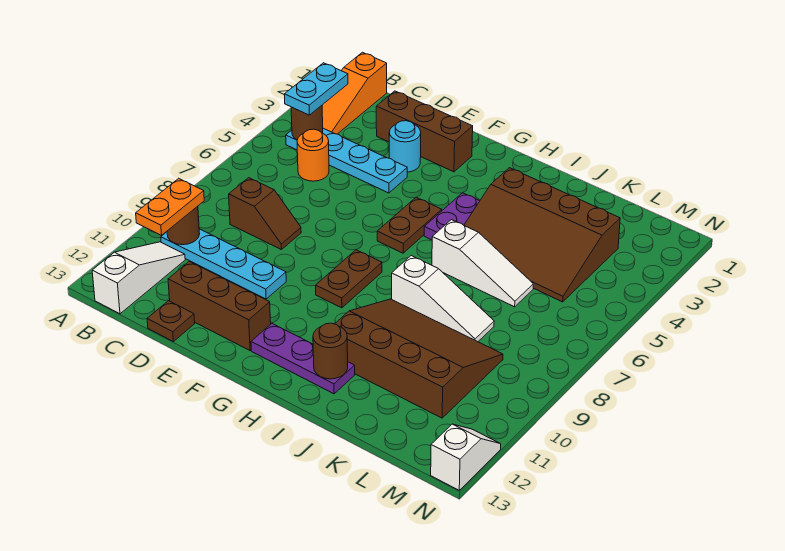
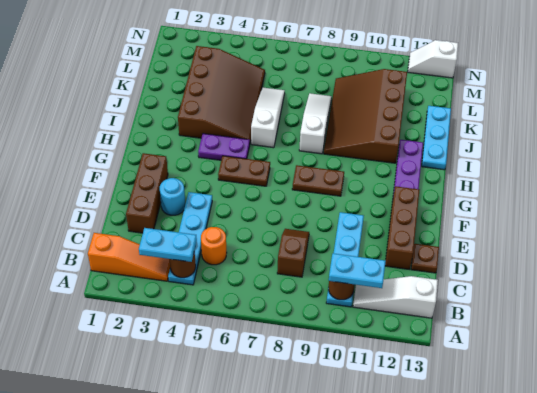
orange plate B10:B11 level 3 -> cyan plate B10:B11 level 3
brown round brick I12 level 2 -> none
none -> cyan plate I13:K13 level 1

